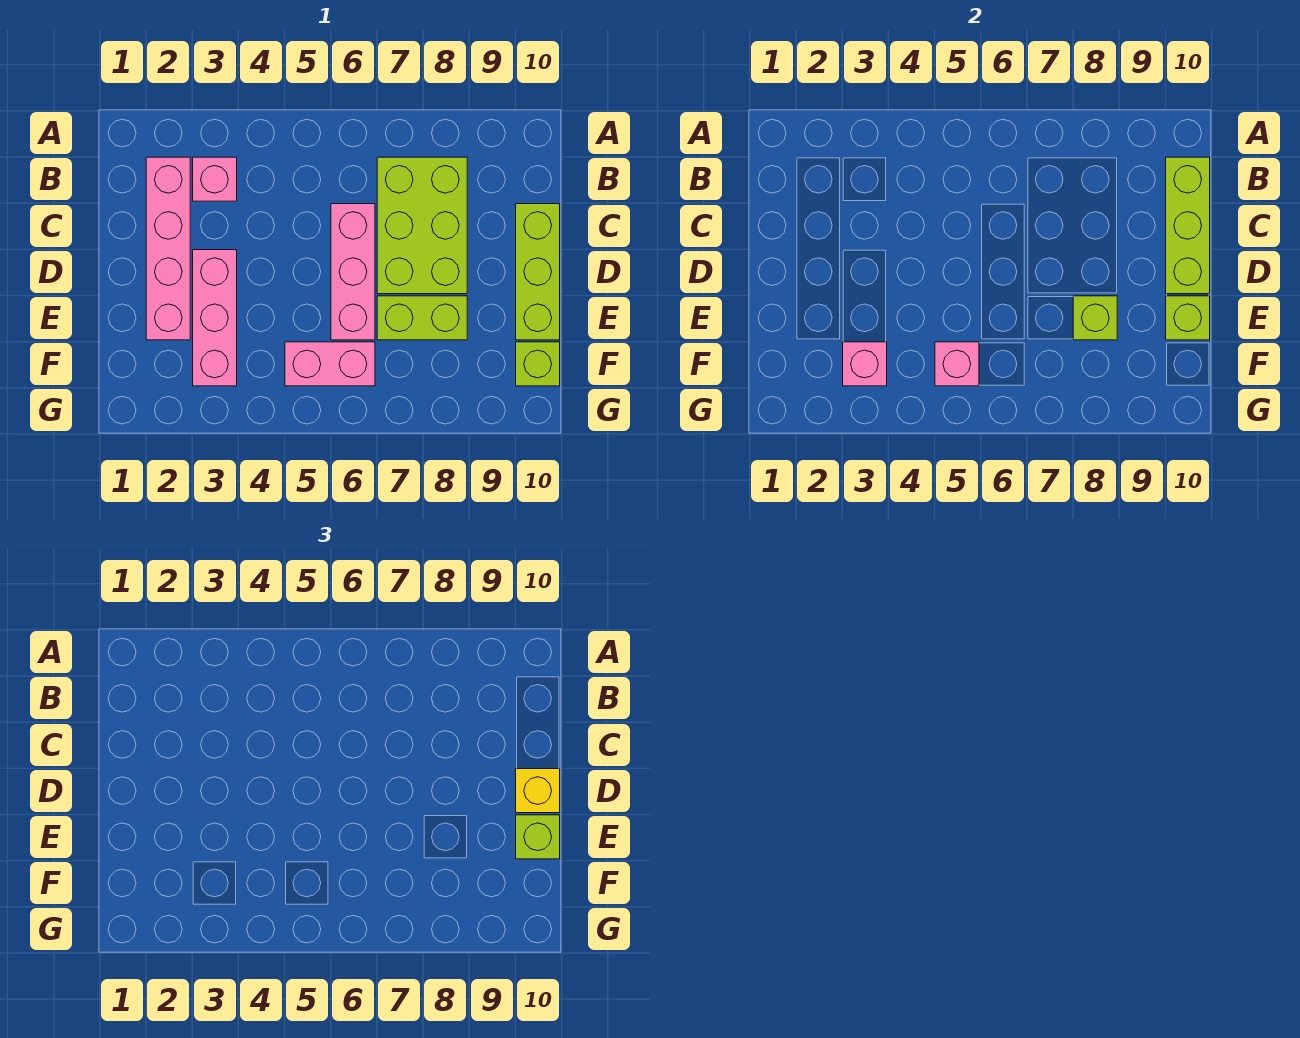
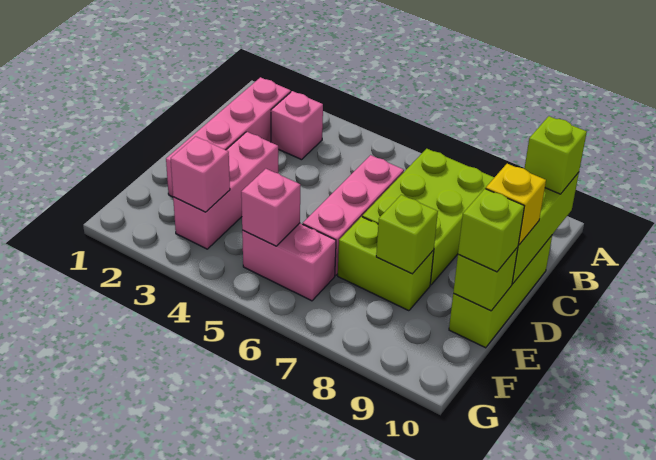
lime brick F10 level 1 -> lime brick B10 level 3

